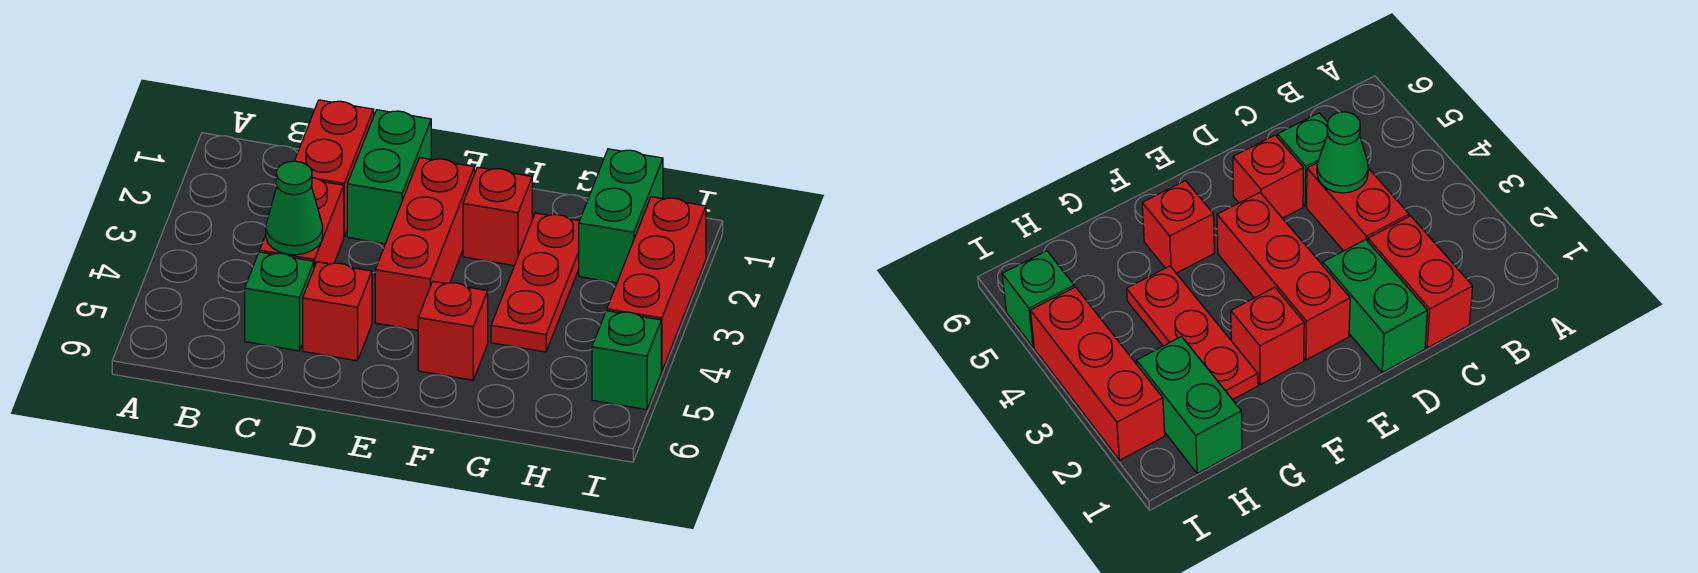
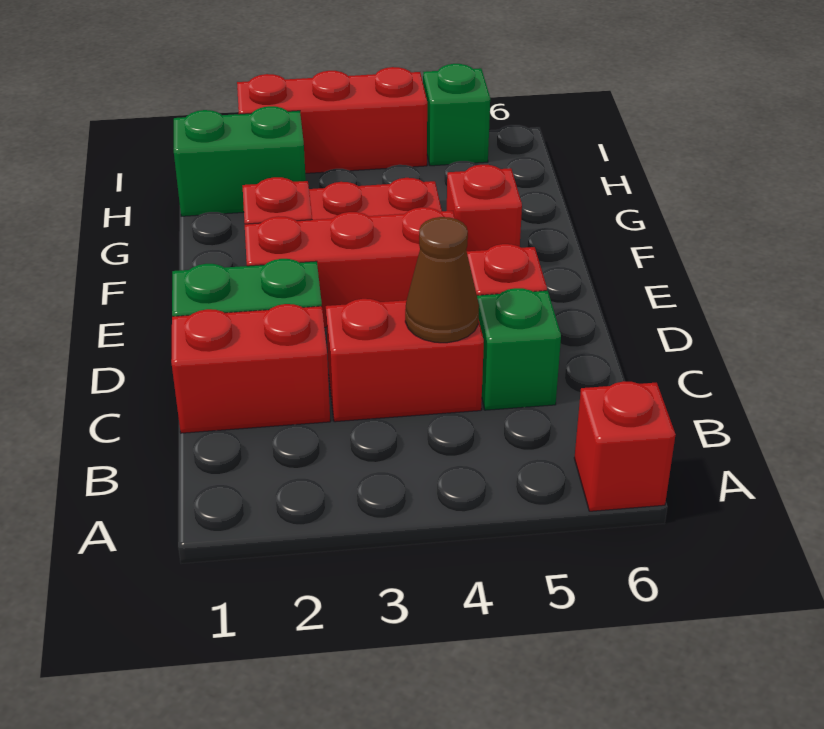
none -> red brick A6 level 1
green cone C4 level 2 -> brown cone C4 level 2

